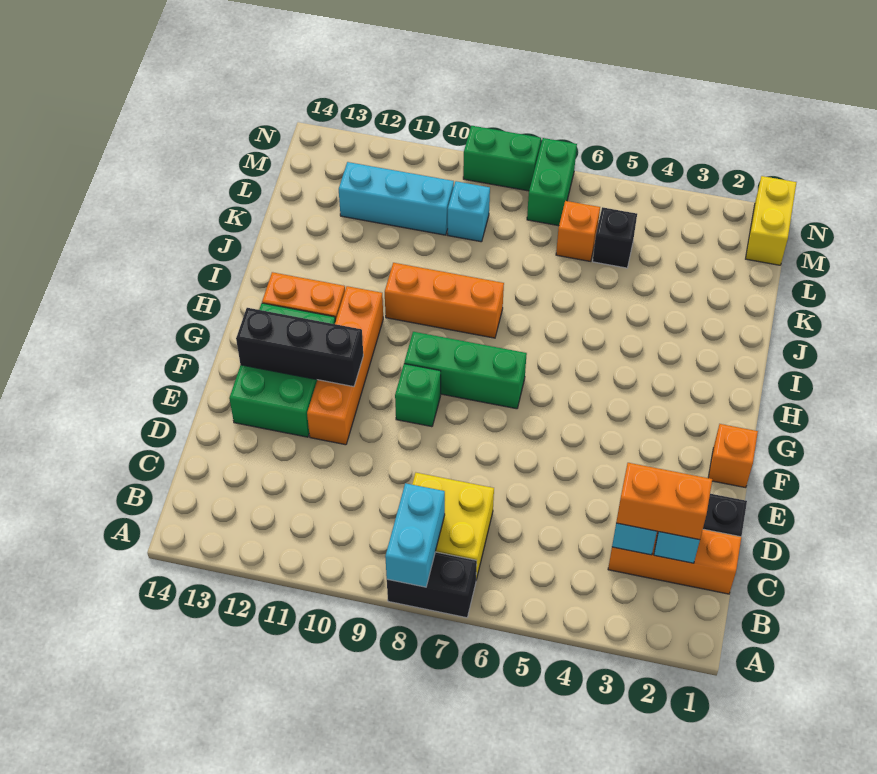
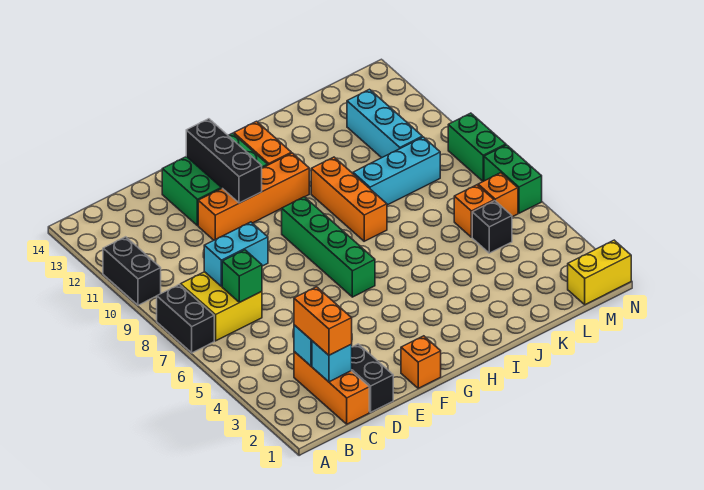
cyan brick A8:B8 level 2 -> cyan brick C8:D8 level 2
none -> black brick A10:A11 level 1
green brick F9 level 1 -> green brick C7 level 2
green brick G7:G9 level 1 -> green brick G6:G9 level 1
cyan brick L9 level 1 -> cyan brick J9:L9 level 1
none -> orange brick M6 level 1
green brick M7:N7 level 1 -> green brick N6:N7 level 1

